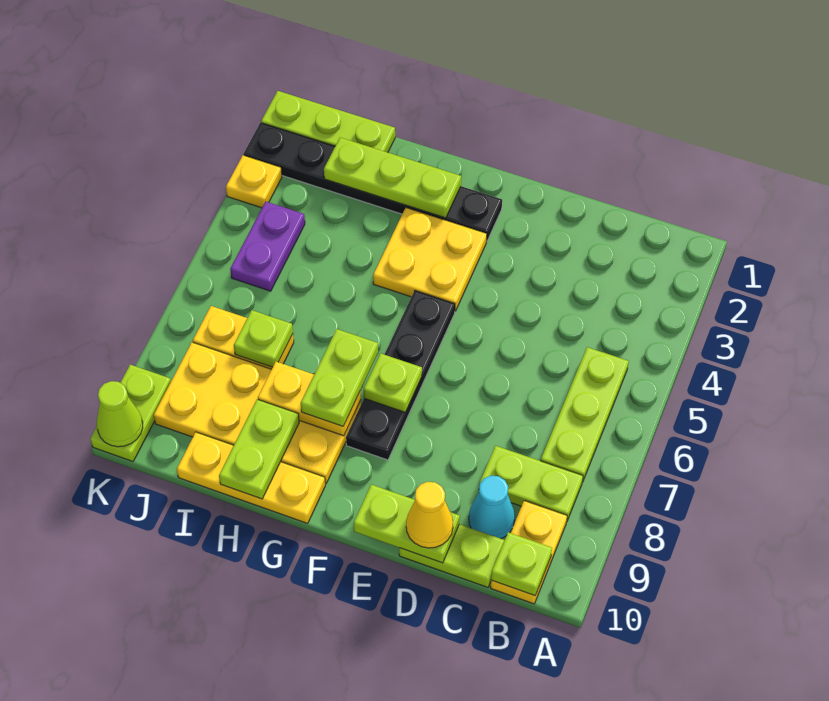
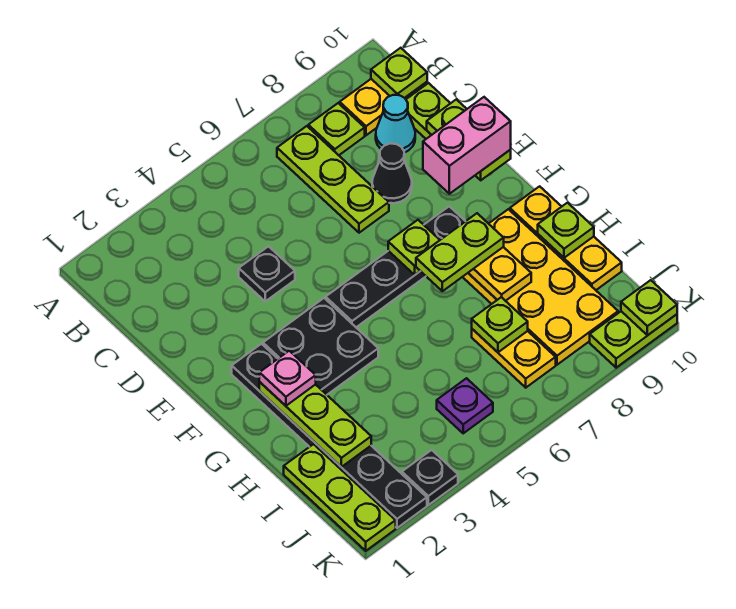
lime plate B5:B7 level 1 -> lime plate B7:D7 level 1
lime plate B8:C8 level 1 -> lime plate B8 level 1
none -> black plate D4 level 1
none -> black cone D8 level 1
yellow cone D10 level 3 -> none
none -> pink brick E9:E10 level 3
yellow plate F3:G4 level 1 -> black plate F3:G4 level 1
none -> pink plate G2 level 3
lime plate H9:H10 level 2 -> lime plate H10 level 2
purple plate J4:J5 level 1 -> purple plate J5 level 1
yellow plate K3 level 1 -> black plate K3 level 1
lime cone K10 level 2 -> lime plate K10 level 2

